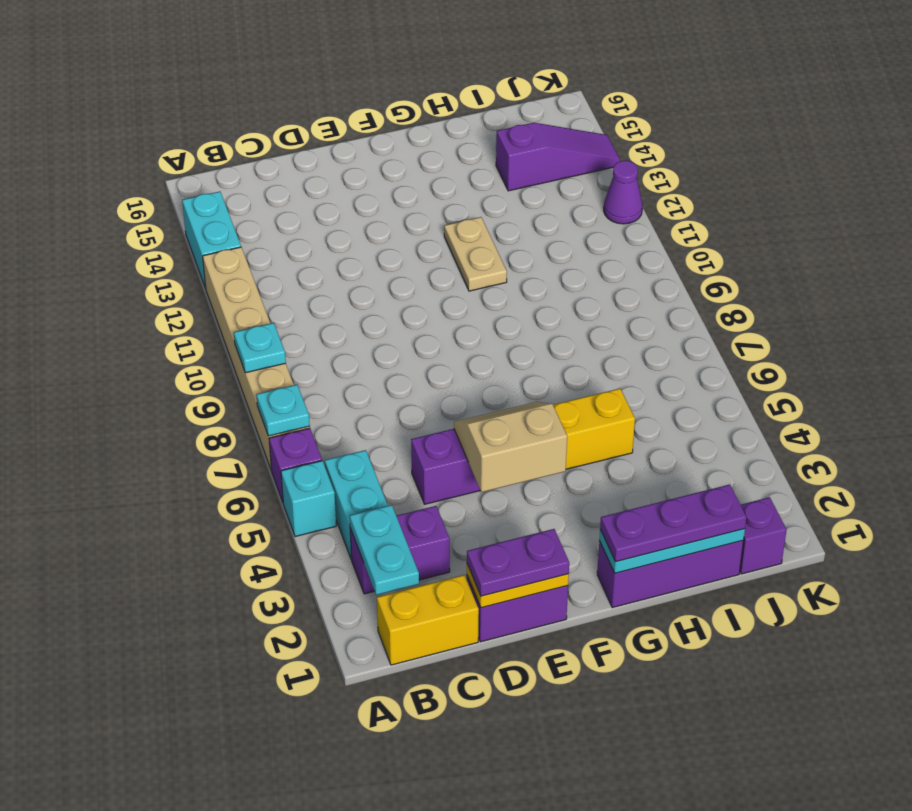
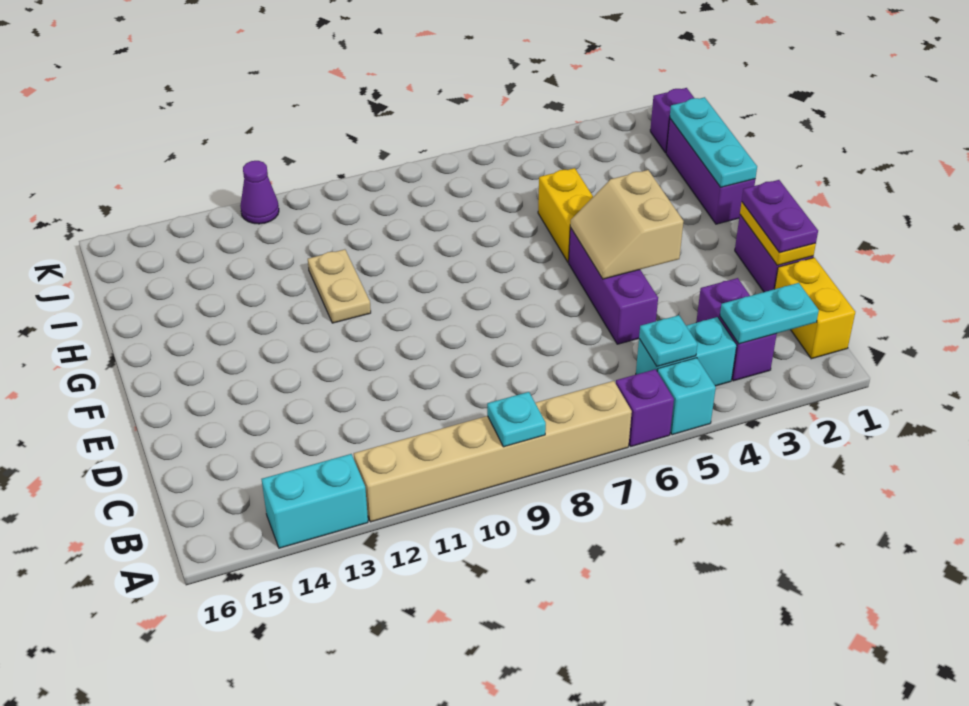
cyan plate A7 level 2 -> cyan plate B5 level 2
purple plate G1:I1 level 3 -> none
tan plate G11:G12 level 1 -> tan plate G11:H11 level 1
purple slope I14:K14 level 1 top I -> none

